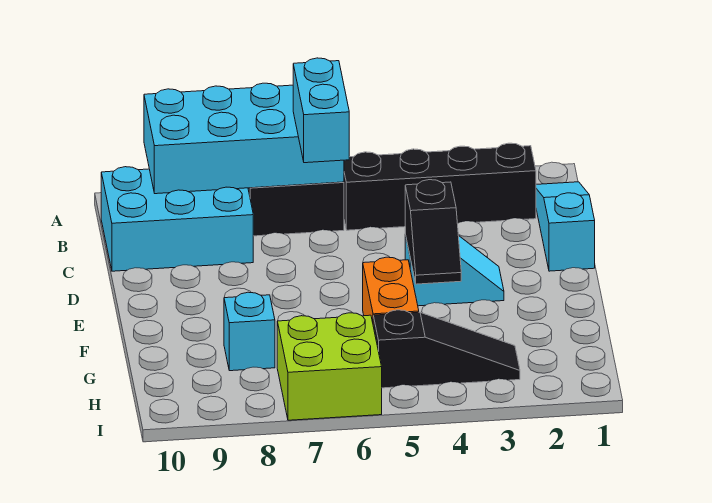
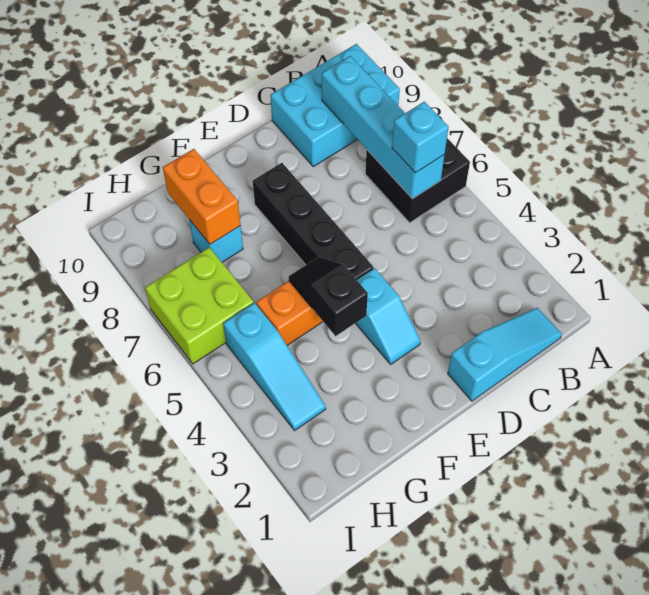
cyan brick A6:B9 level 2 -> cyan brick B6:B9 level 2
black brick B2:B5 level 1 -> black brick E5:E8 level 1
cyan brick B6:C6 level 3 -> cyan brick B6 level 3
cyan brick B8:C10 level 1 -> cyan brick A9:C10 level 1
black slope E4:F4 level 2 top E -> black slope F4:F5 level 2 top 4
none -> orange brick G8:G9 level 2
black slope H3:H5 level 1 top 5 -> cyan slope H3:H5 level 1 top 5

